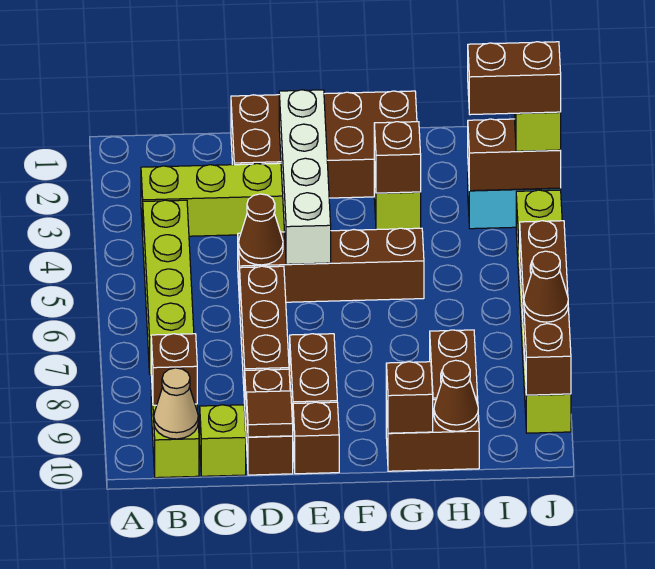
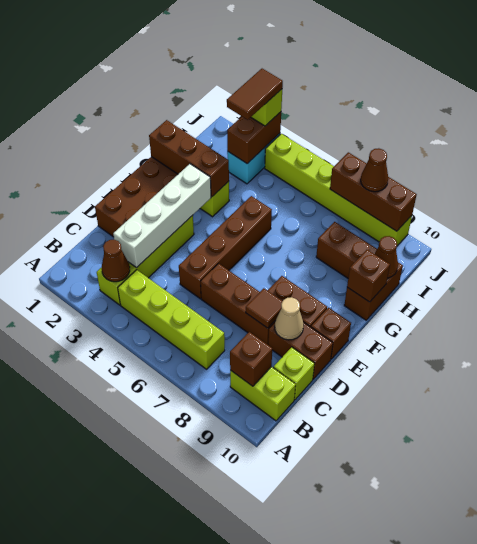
tan cone B10 level 2 -> tan cone D9 level 2
brown cone D5 level 2 -> brown cone B3 level 2
brown tile D10 level 2 -> brown tile D8 level 2
white brick E2:E5 level 2 -> white brick C3:F3 level 2
brown brick G3 level 2 -> brown brick G1:G3 level 2
brown brick I3:J3 level 4 -> brown tile I3:J3 level 4
brown brick J6:J9 level 2 -> brown brick J7:J9 level 2

